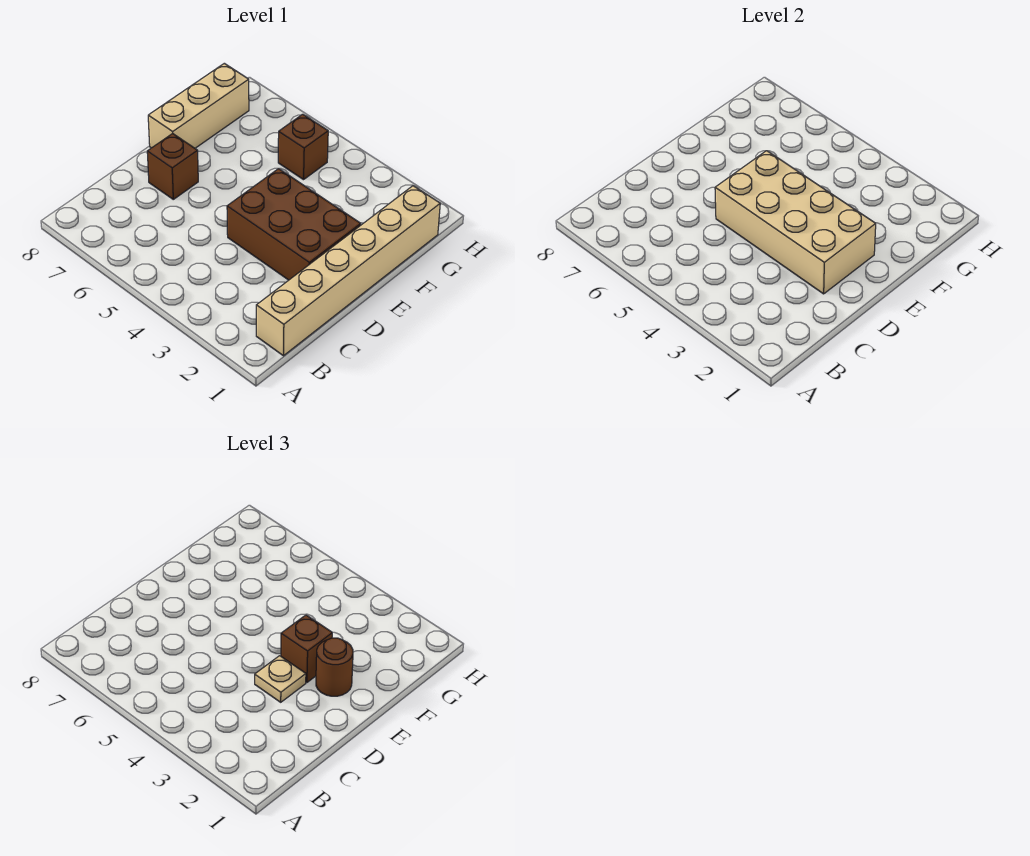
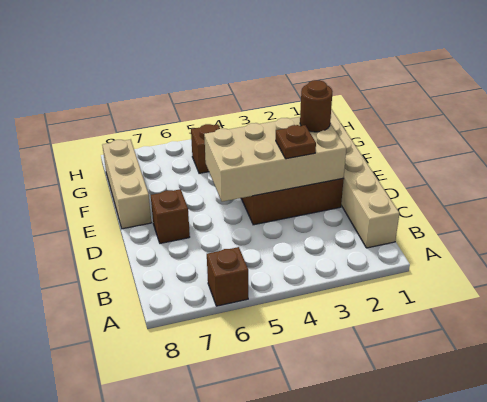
tan plate D3 level 3 -> brown plate D3 level 3
brown brick E3 level 3 -> brown brick A6 level 1

